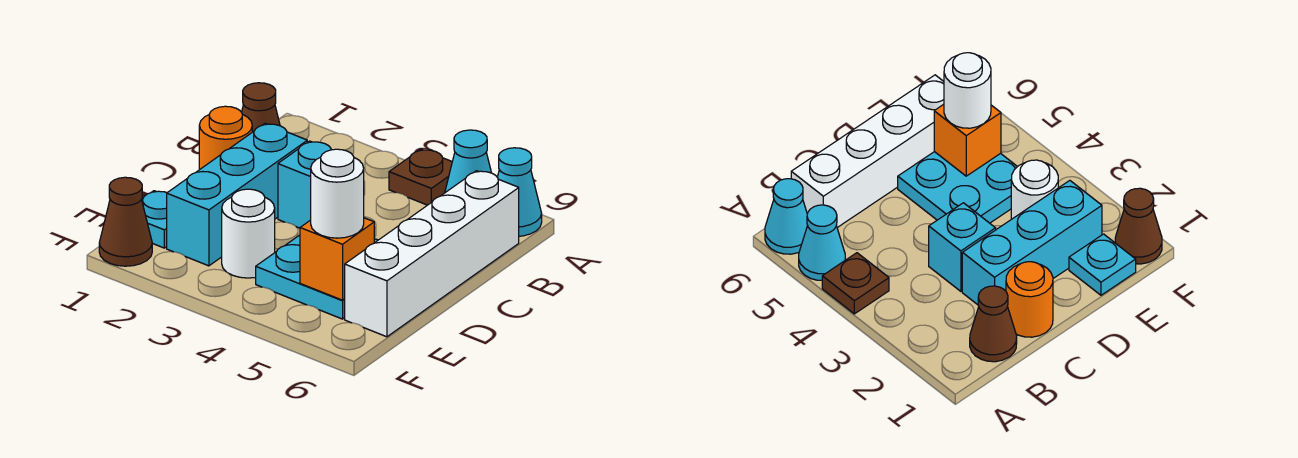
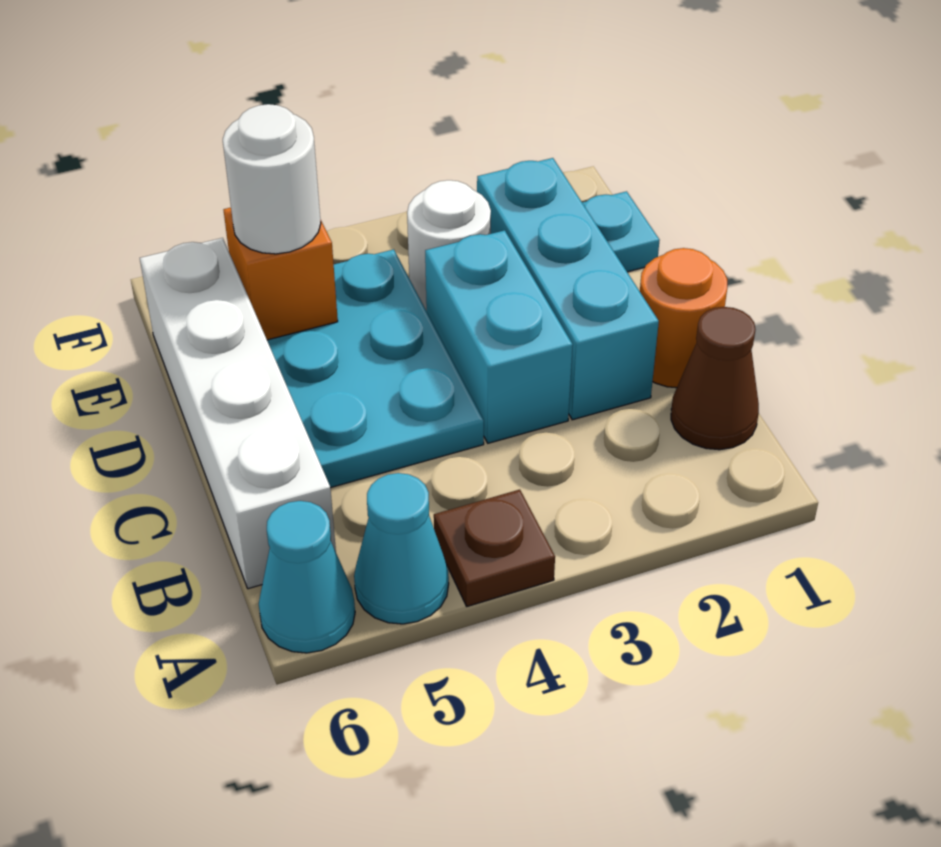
cyan brick C3 level 1 -> cyan brick C3:D3 level 1
cyan plate D4:E5 level 1 -> cyan plate C4:E5 level 1
brown cone F1 level 1 -> none

